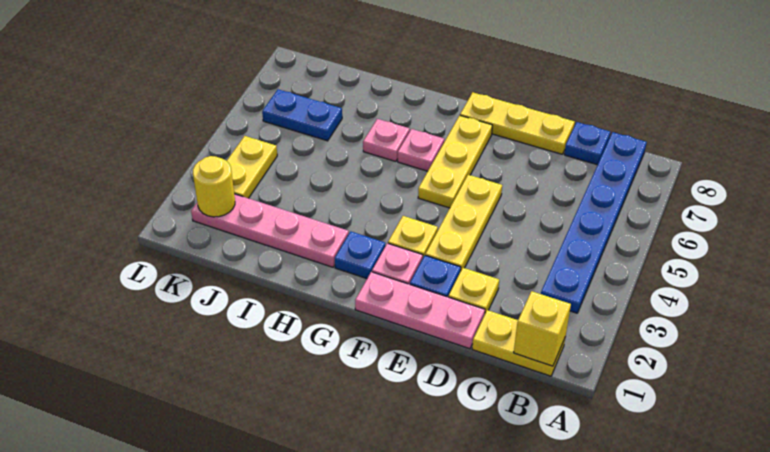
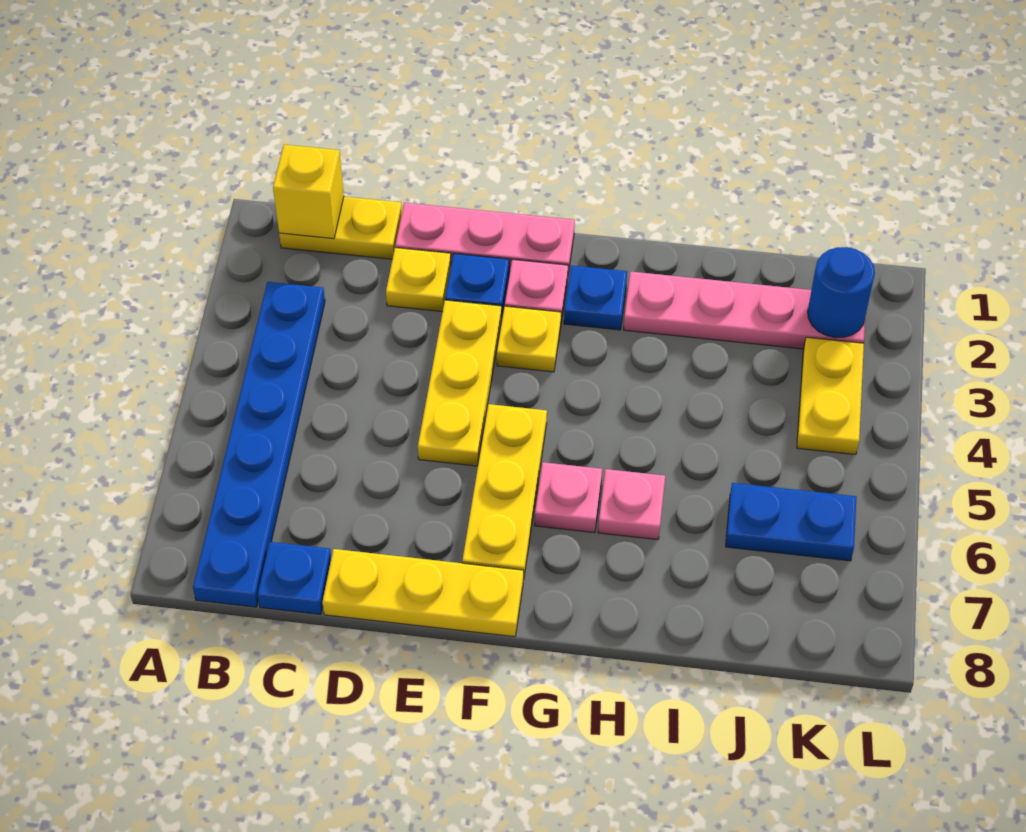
yellow round brick K2 level 2 -> blue round brick K2 level 2

